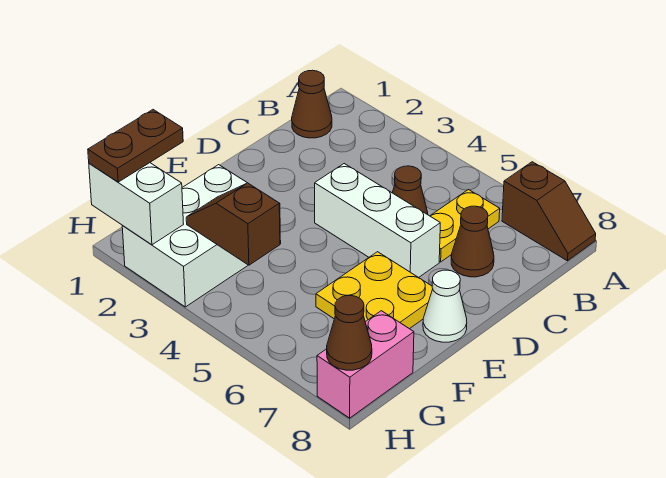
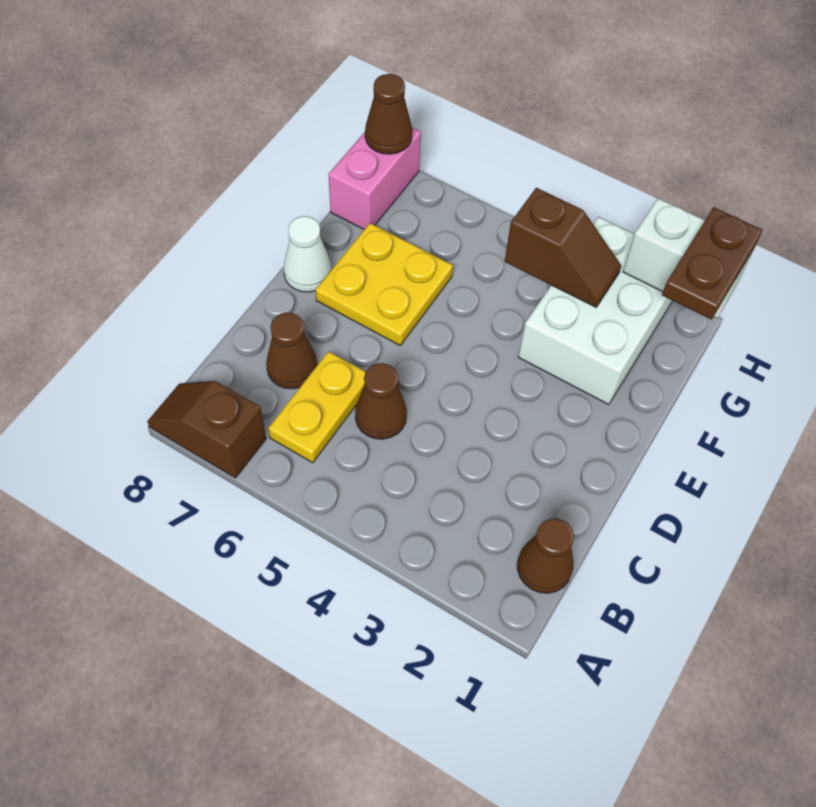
white brick D4:D6 level 1 -> none

